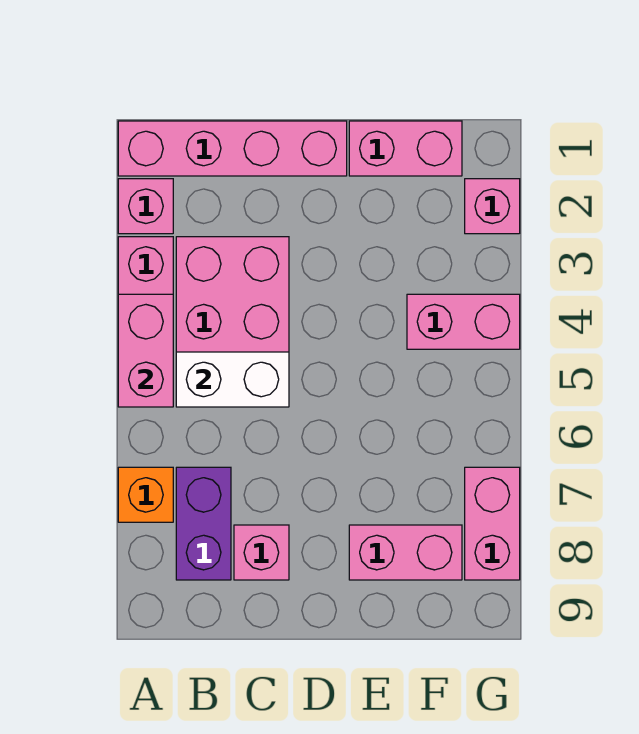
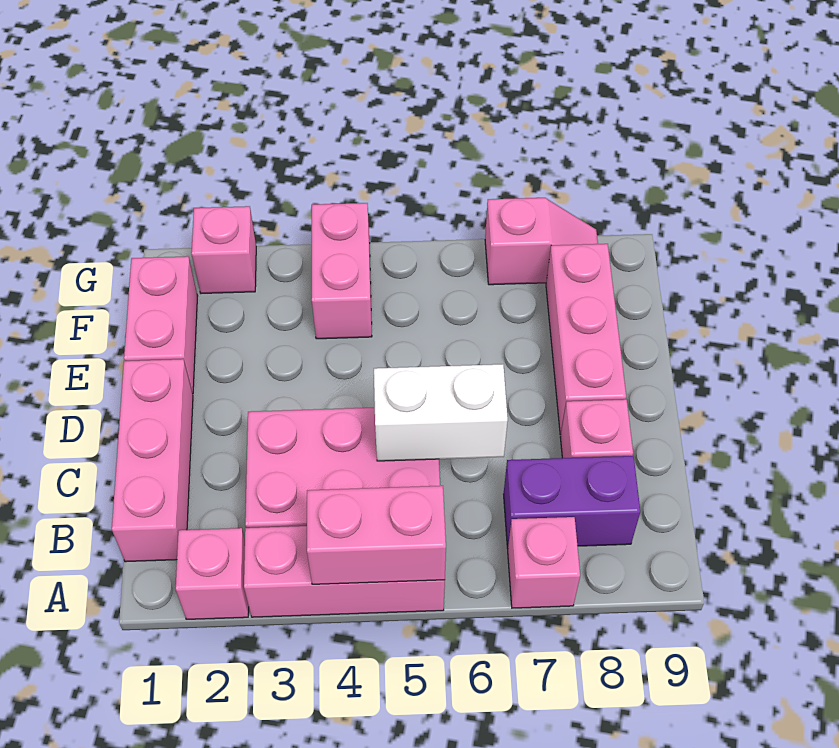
pink brick A1:D1 level 1 -> pink brick B1:D1 level 1
orange brick A7 level 1 -> pink brick A7 level 1
white brick B5:C5 level 2 -> white brick C5:C6 level 2
pink brick E8:F8 level 1 -> pink brick D8:F8 level 1
pink brick G7:G8 level 1 -> pink slope G7:G8 level 1 top 7

